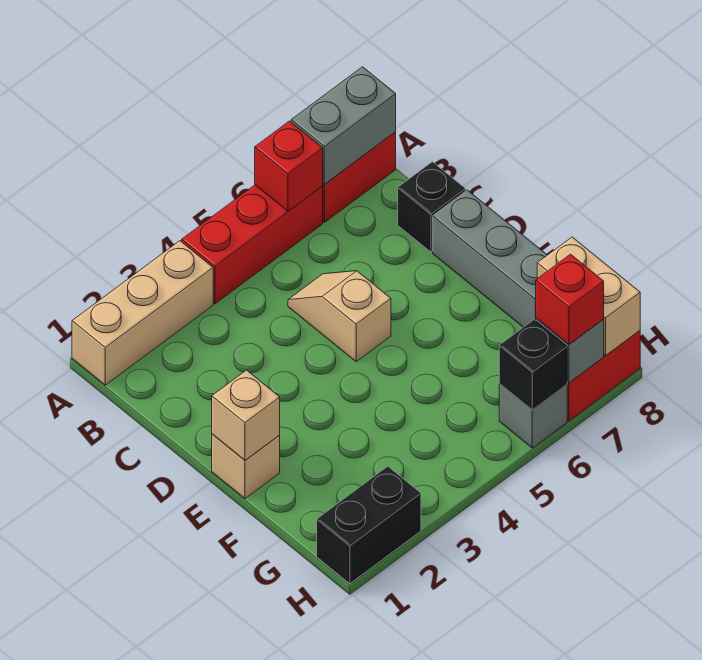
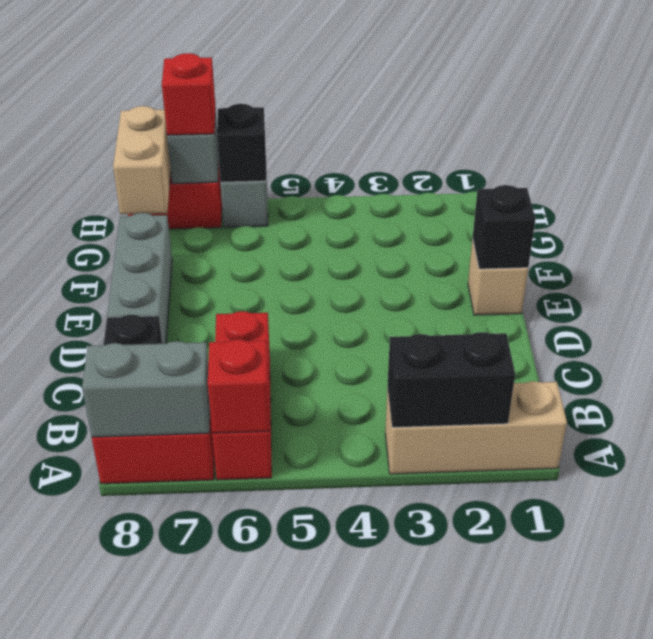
red brick A4:A6 level 1 -> red brick A6:C6 level 1
tan slope C5:D5 level 1 top D -> none
tan brick E1 level 2 -> black brick E1 level 2
black brick H1:H2 level 1 -> black brick A2:A3 level 2

